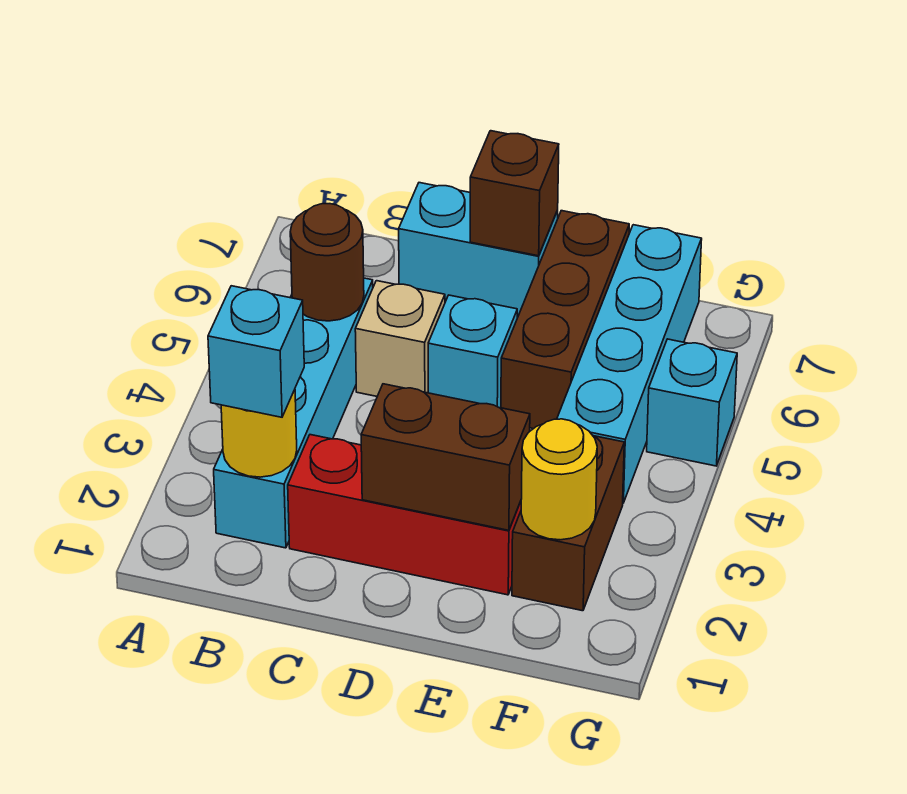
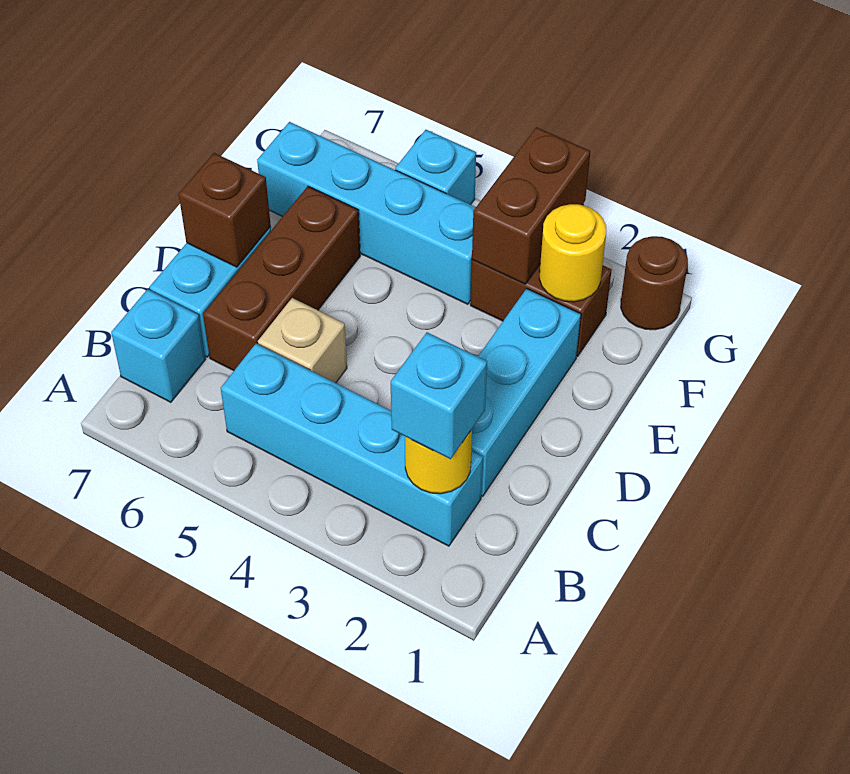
brown round brick B5 level 2 -> brown round brick G1 level 1
red brick C2:E2 level 1 -> cyan brick C2:E2 level 1
brown brick D2:E2 level 2 -> brown brick F3:G3 level 2
cyan brick D5 level 1 -> cyan brick B7 level 1
brown brick E5:E7 level 1 -> brown brick C6:E6 level 1

